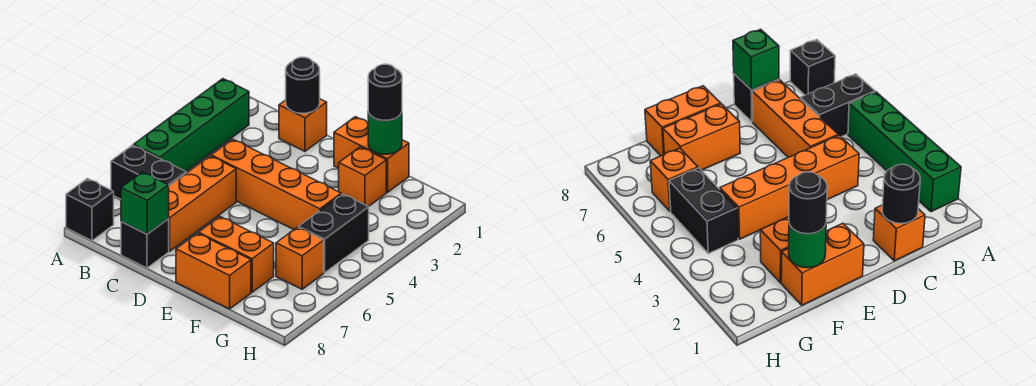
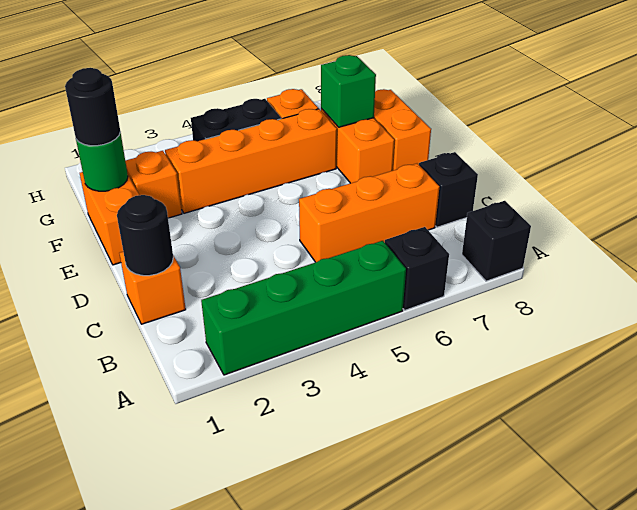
black brick A6:B6 level 1 -> black brick A6 level 1
orange brick C4:F4 level 1 -> orange brick F3:F6 level 1
green brick C8 level 2 -> green brick F7 level 2

